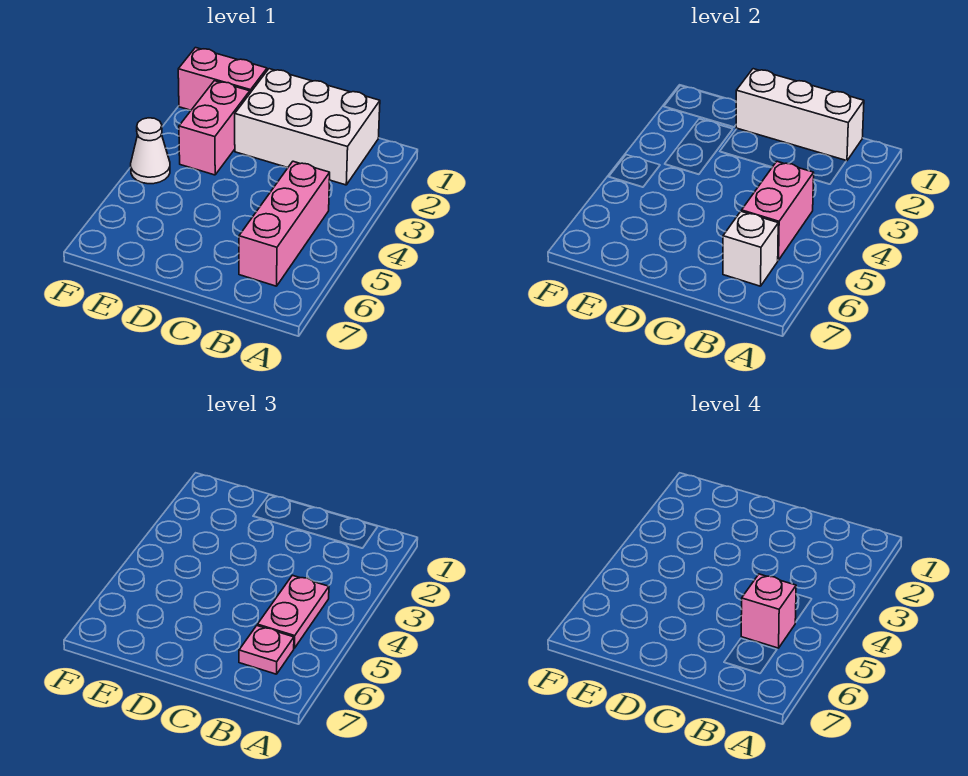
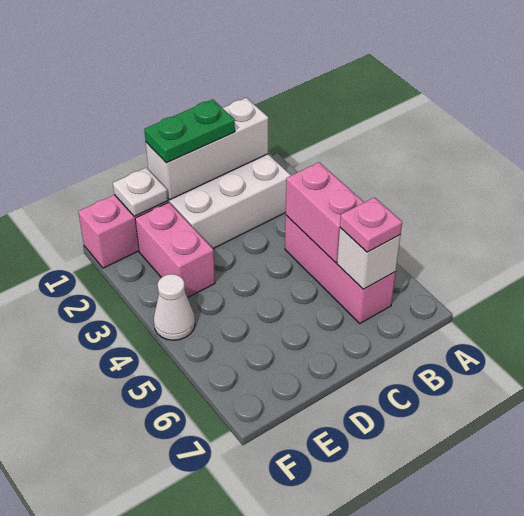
pink plate B4:B5 level 3 -> none
pink brick B5 level 4 -> none
none -> green plate C1:D1 level 3
none -> white plate E1 level 2

